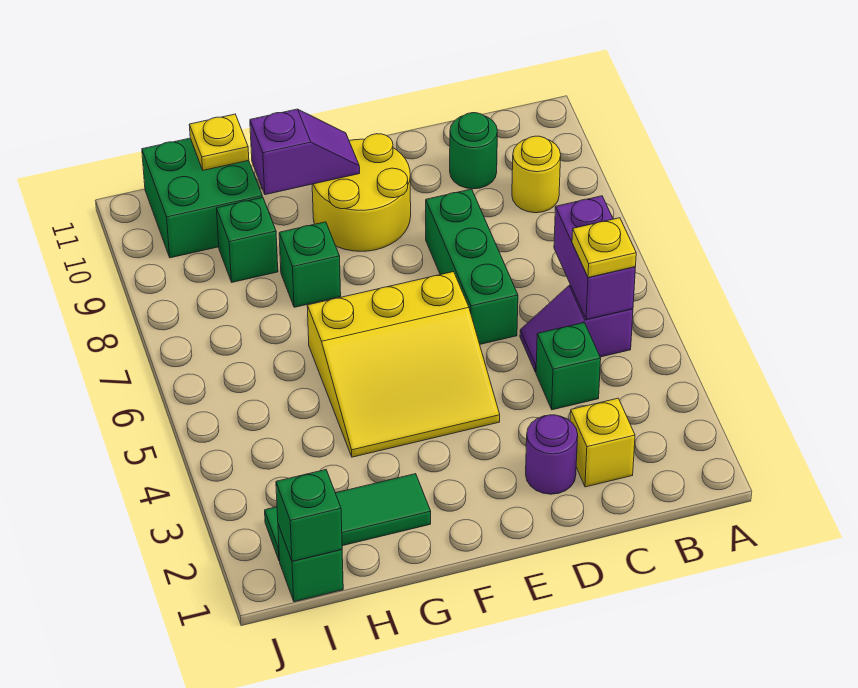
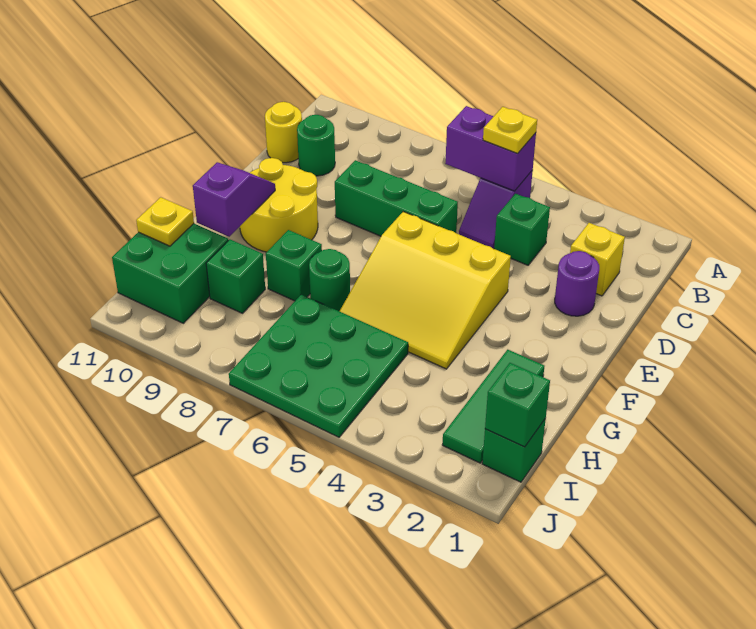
yellow round brick B9 level 1 -> yellow round brick C11 level 1
yellow slope E4:G6 level 1 top 6 -> yellow slope E4:G6 level 1 top E
none -> green round brick G7 level 1
none -> green plate H5:J7 level 1

